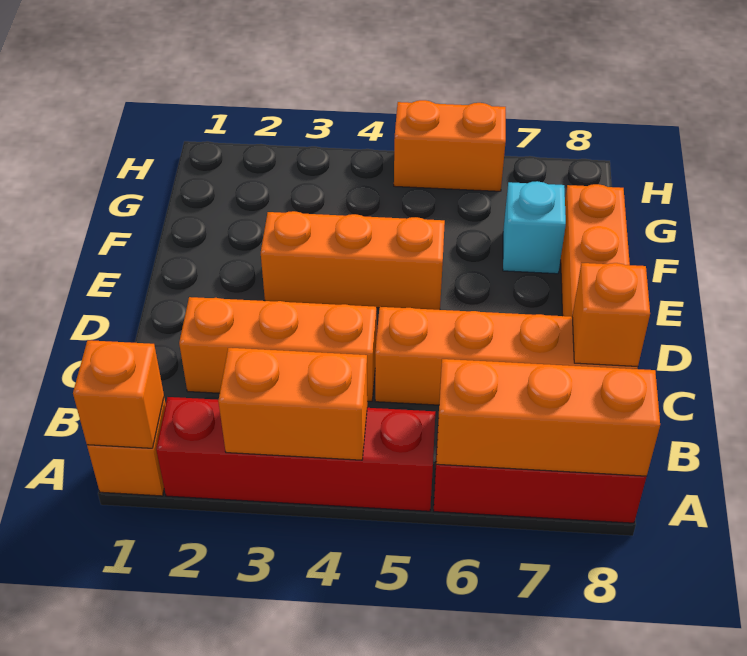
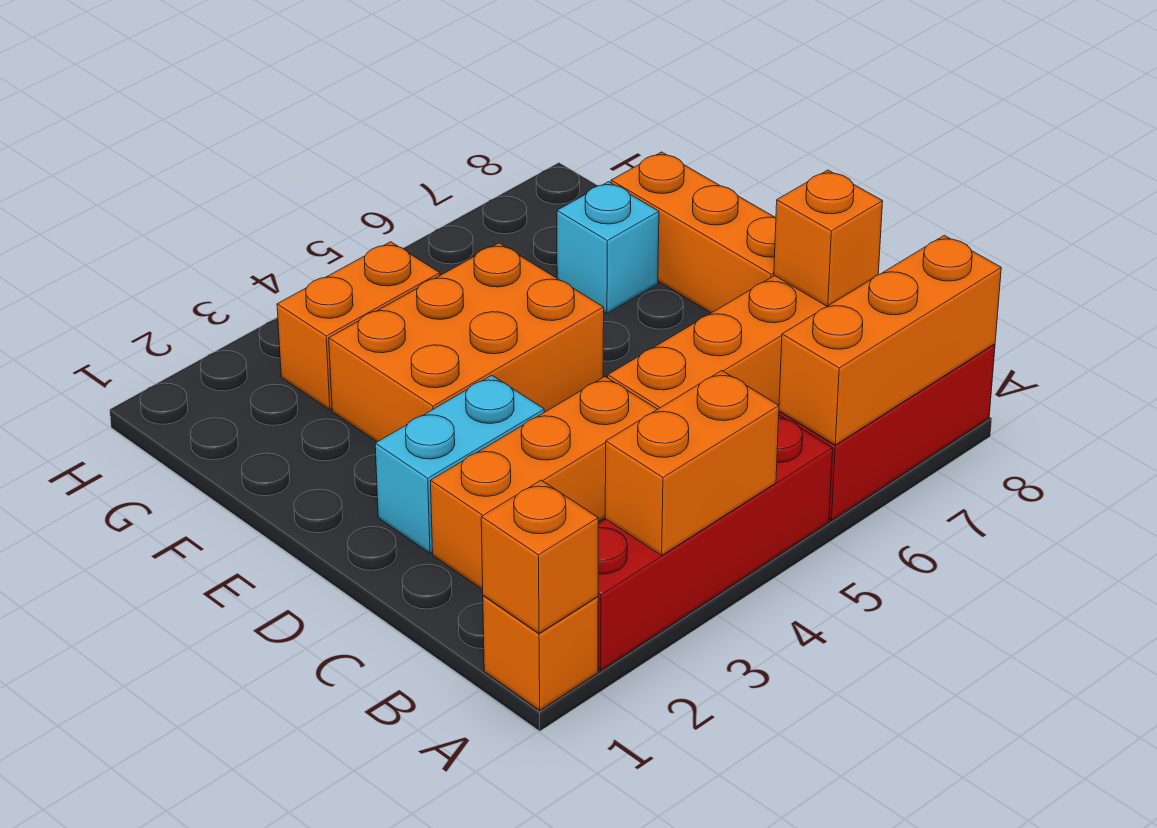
none -> cyan brick D2:D3 level 1
orange brick E3:E5 level 1 -> orange brick E3:F5 level 1
orange brick H5:H6 level 1 -> orange brick G3:G4 level 1

